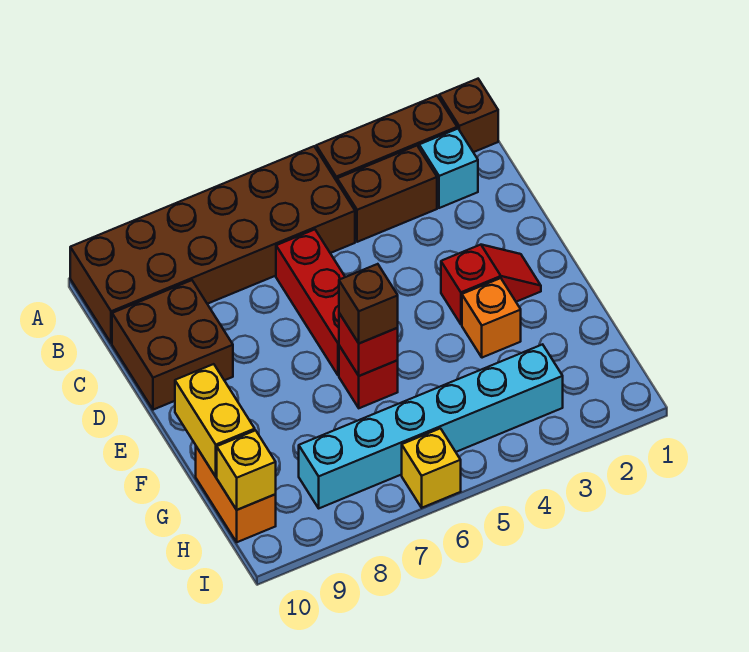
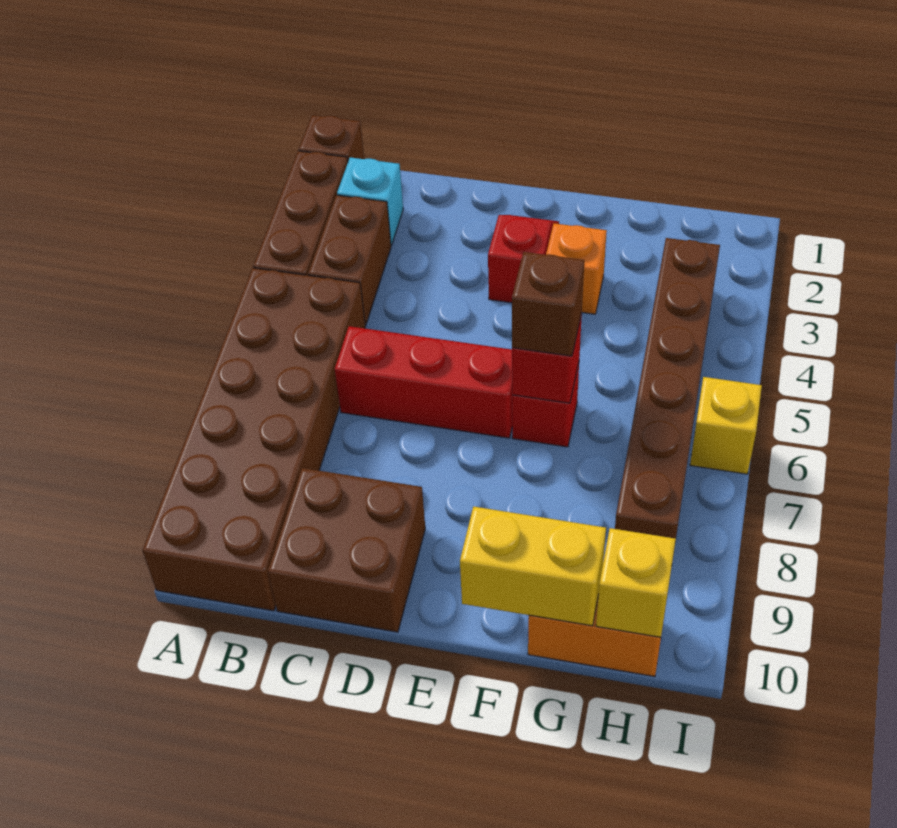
cyan brick H3:H8 level 1 -> brown brick H3:H8 level 1

